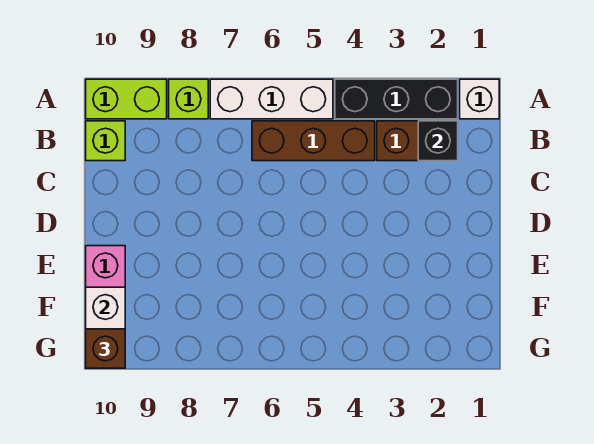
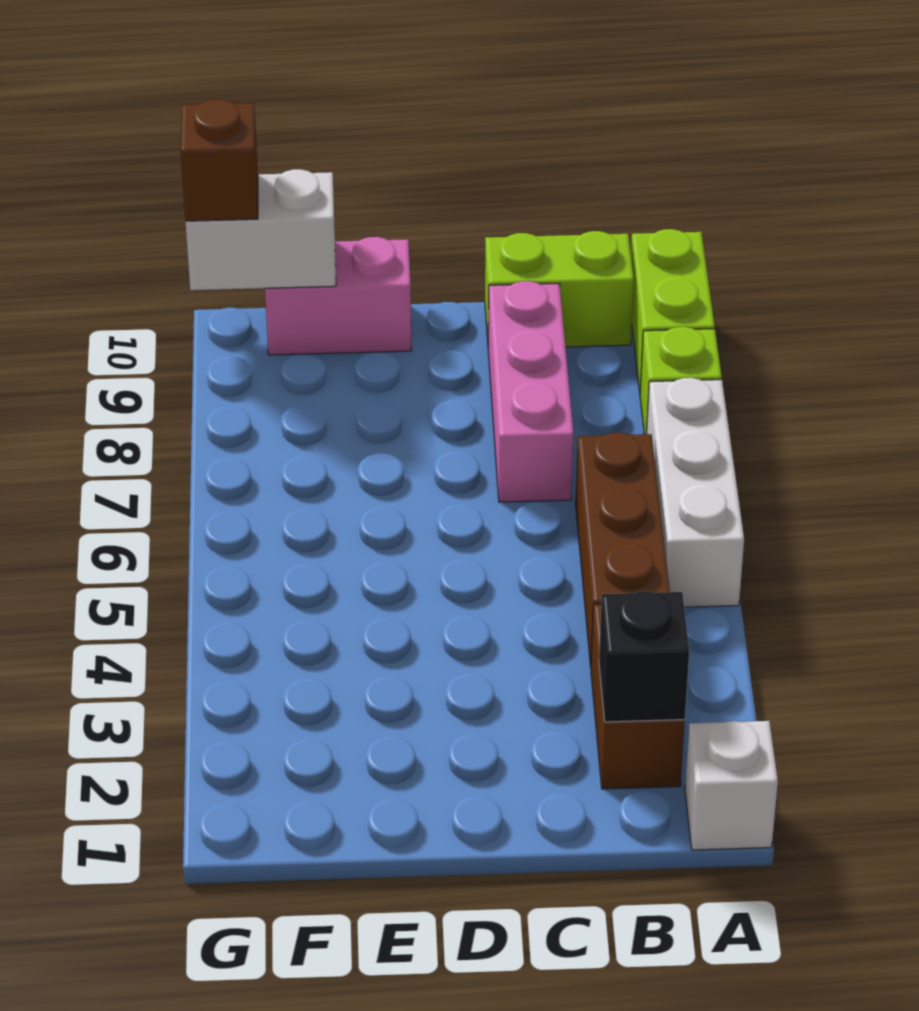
black brick A2:A4 level 1 -> none
lime brick B10 level 1 -> lime brick B10:C10 level 1
none -> pink brick C7:C9 level 1

